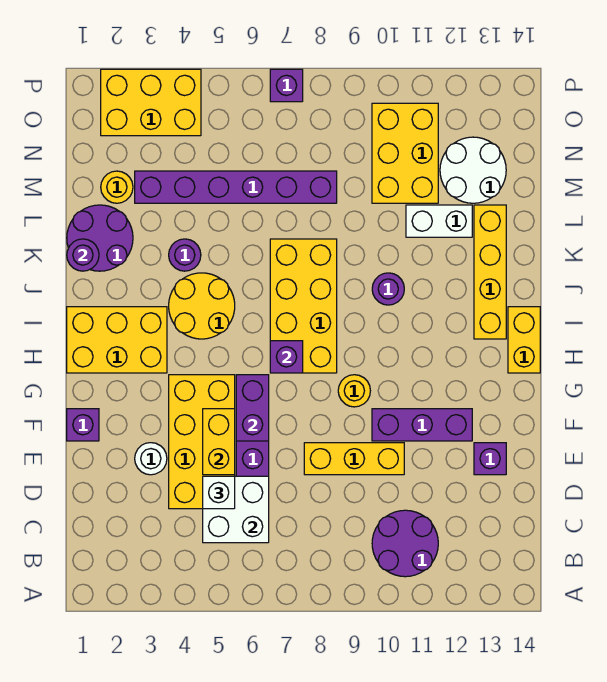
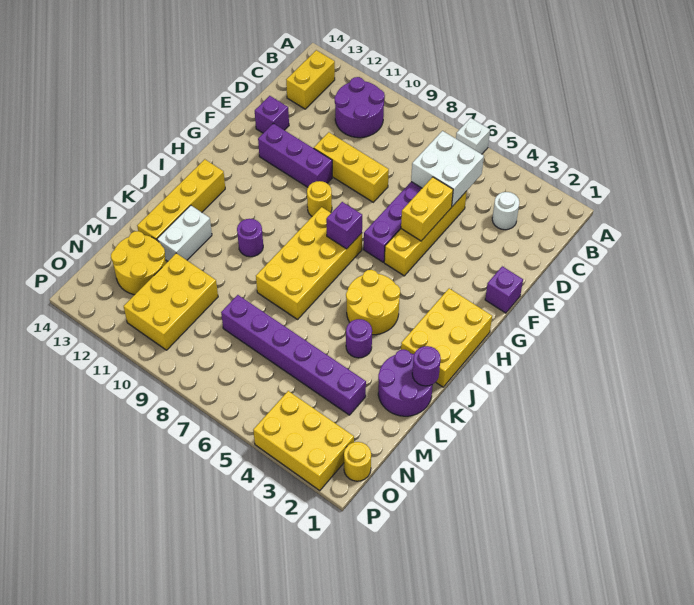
yellow brick D4:G5 level 1 -> yellow brick D5:G5 level 1
white brick D5 level 3 -> white brick A6 level 1
white round brick E3 level 1 -> white round brick C3 level 1
purple brick F6:G6 level 2 -> none
yellow brick H1:I3 level 1 -> yellow brick H1:J2 level 1
yellow brick H14:I14 level 1 -> yellow brick B13:C13 level 1
white brick L11:L12 level 1 -> white brick K12:L12 level 1
yellow round brick M2 level 1 -> yellow round brick O1 level 1
white round brick M12:N13 level 1 -> yellow round brick M12:N13 level 1
purple brick P7 level 1 -> none

